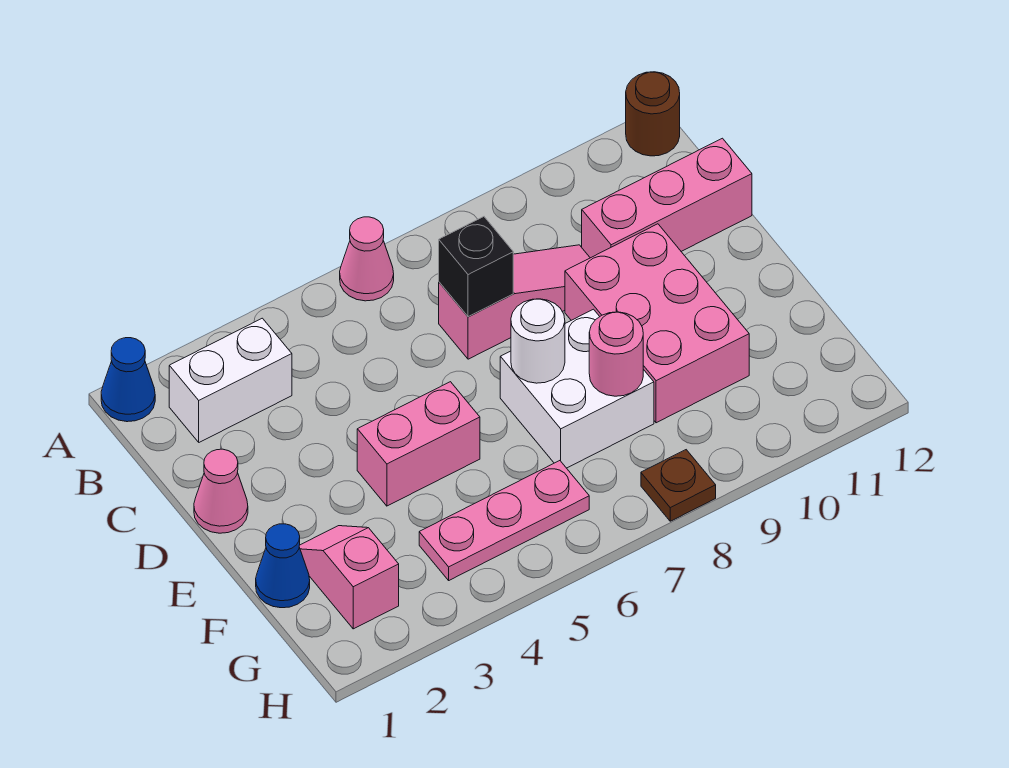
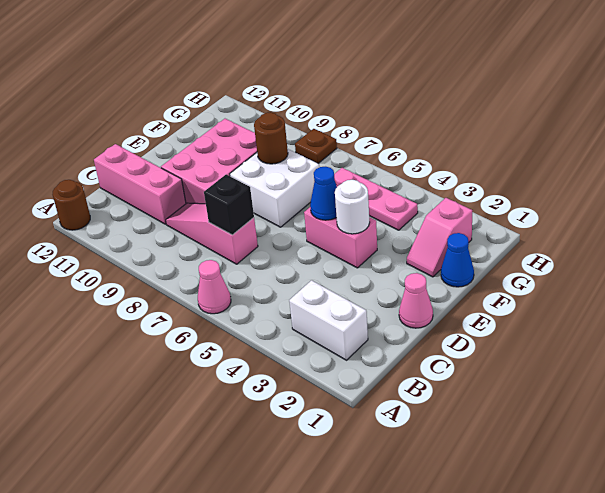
blue cone A1 level 1 -> blue cone E5 level 2
white round brick E7 level 2 -> white round brick E4 level 2
pink round brick F8 level 2 -> brown round brick F8 level 2

